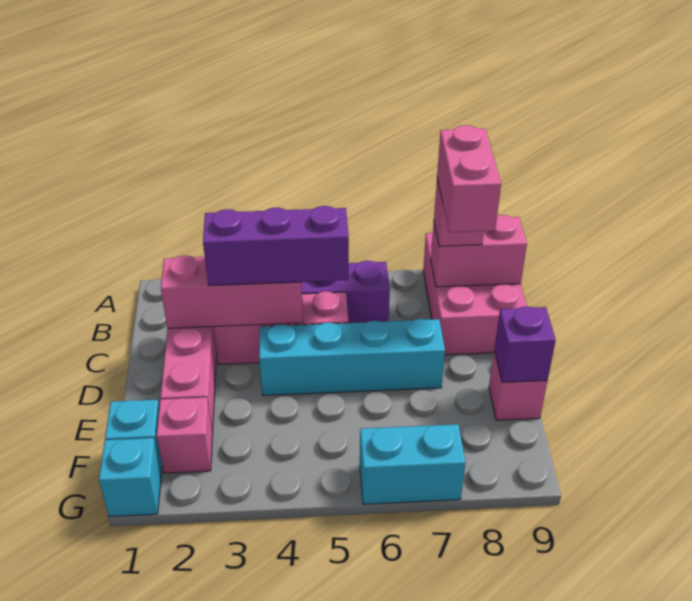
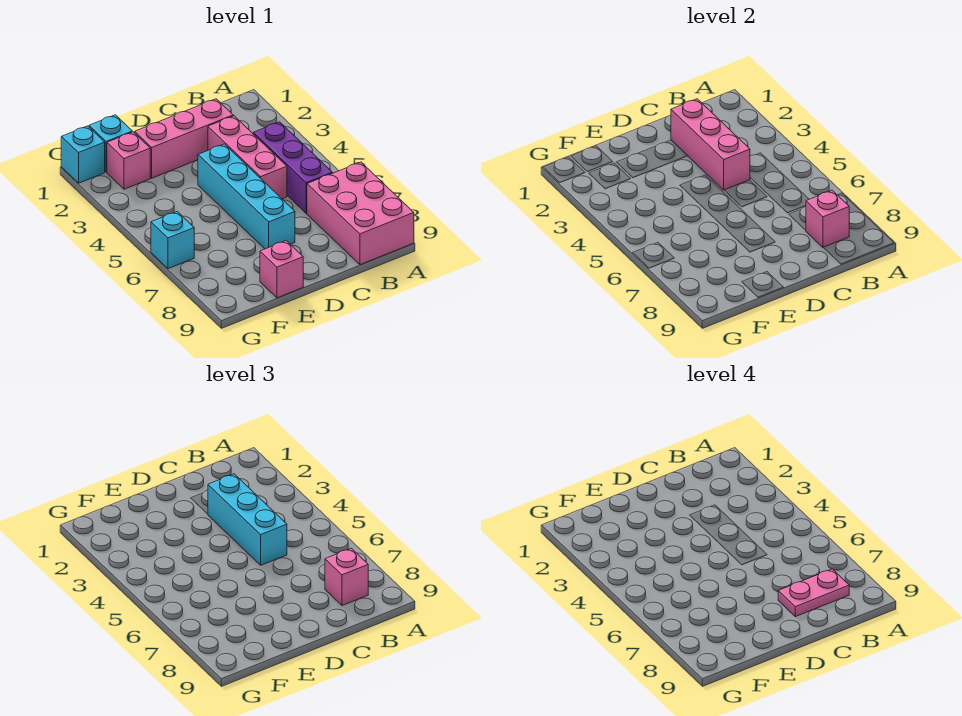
pink brick A8:C9 level 1 -> pink brick A7:B9 level 1
pink brick B8:B9 level 2 -> pink brick B8 level 2
pink brick B8:C8 level 4 -> pink plate B8:C8 level 4
purple brick C3:C5 level 3 -> cyan brick C3:C5 level 3
purple brick E9 level 2 -> none
cyan brick G6:G7 level 1 -> cyan brick G6 level 1

